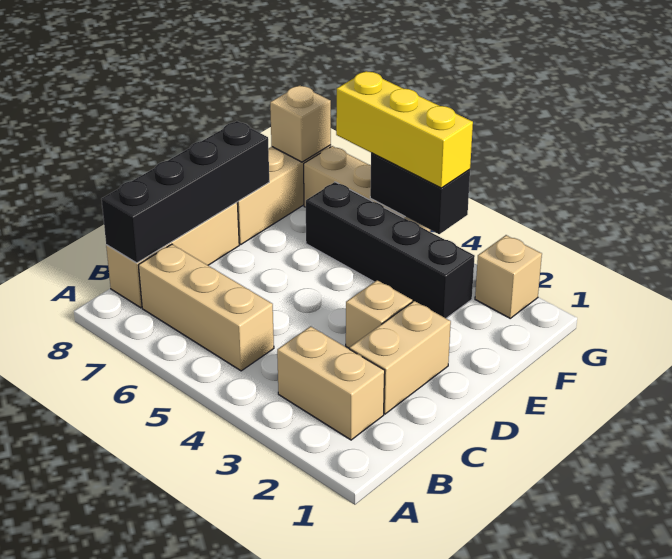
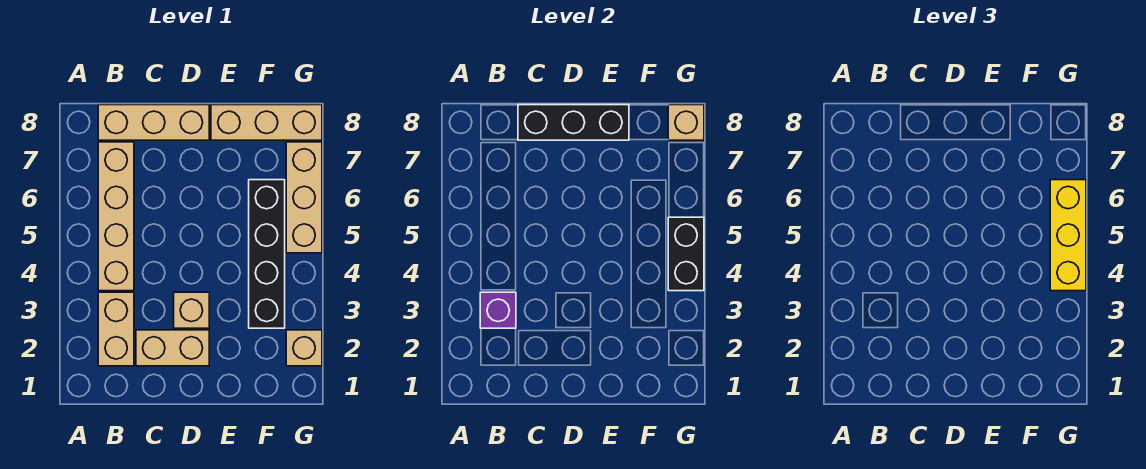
none -> purple brick B3 level 2
tan brick B5:B7 level 1 -> tan brick B4:B7 level 1
black brick B8:E8 level 2 -> black brick C8:E8 level 2

